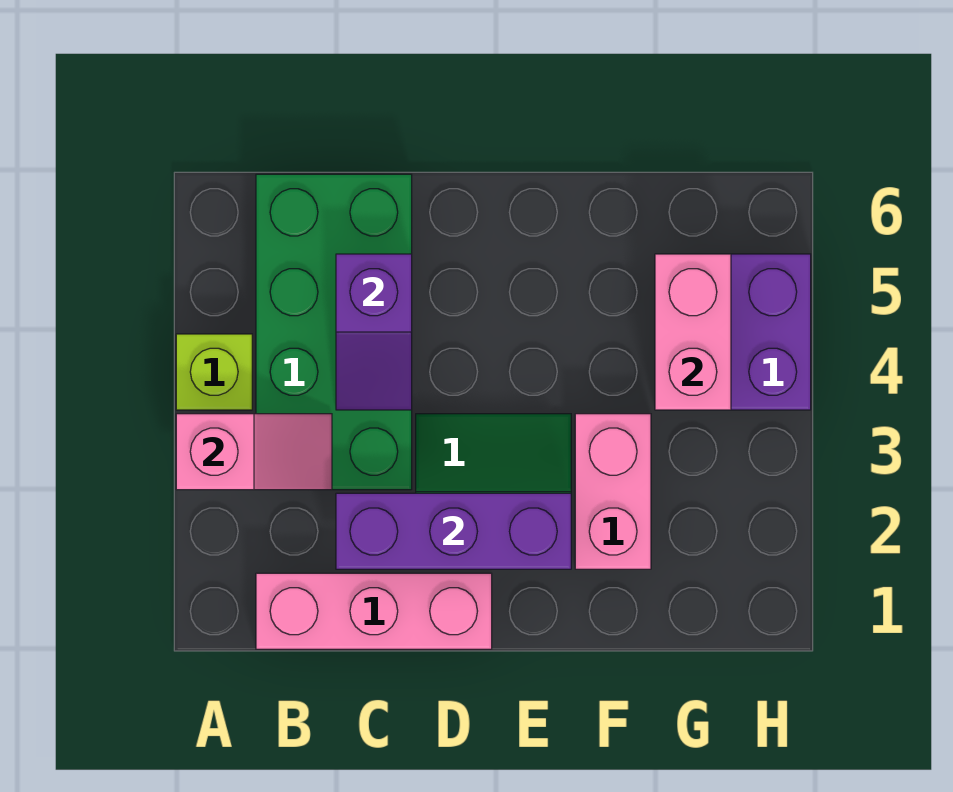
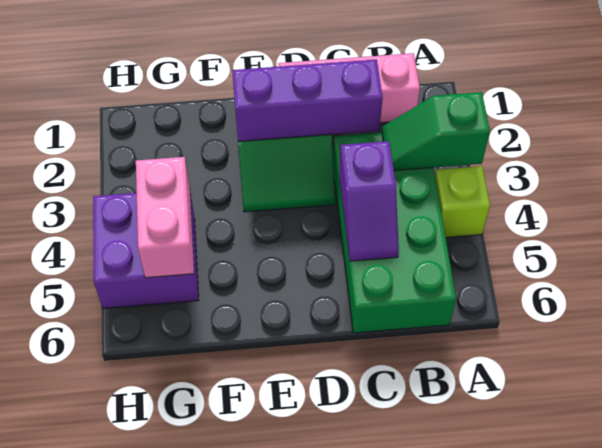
pink slope A3:B3 level 2 top A -> green slope A3:B3 level 2 top A
purple slope C4:C5 level 2 top 5 -> purple slope C4:C5 level 2 top 4
pink brick F2:F3 level 1 -> none

